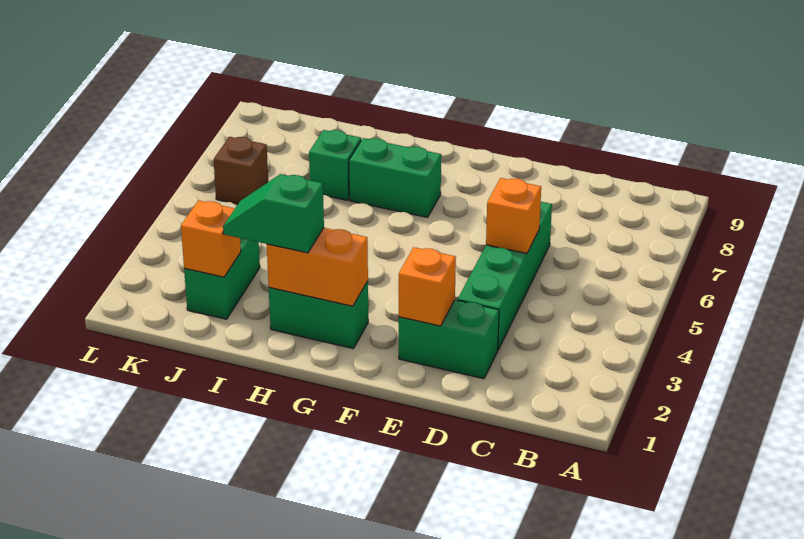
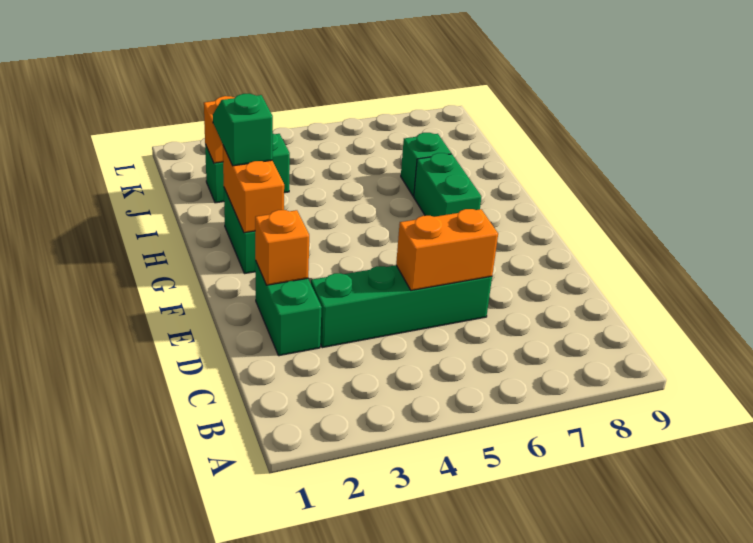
orange brick D5 level 2 -> orange brick D5:D6 level 2
brown brick K6 level 1 -> none

